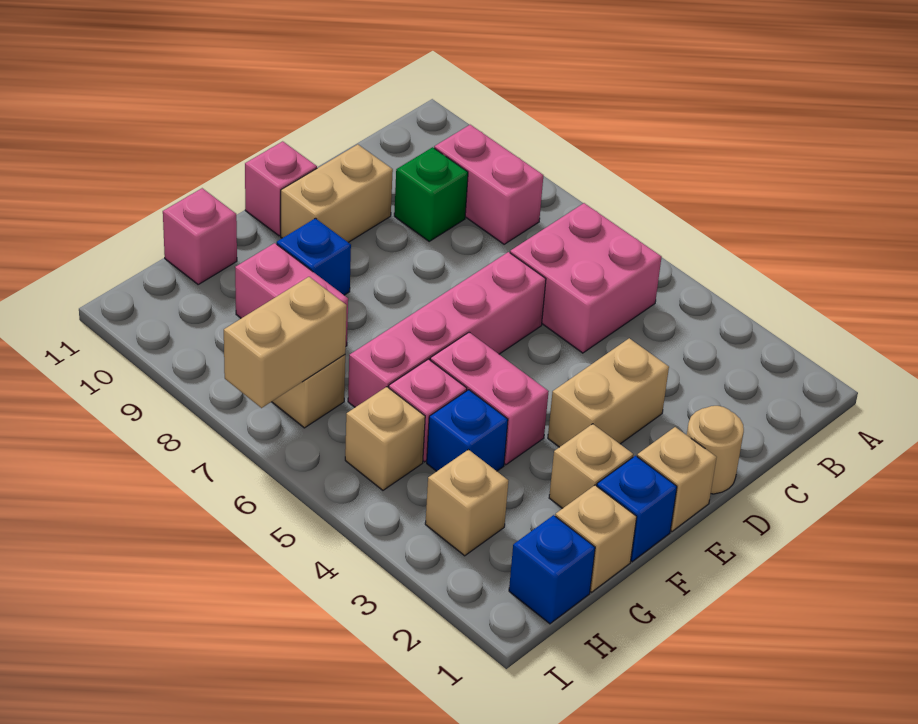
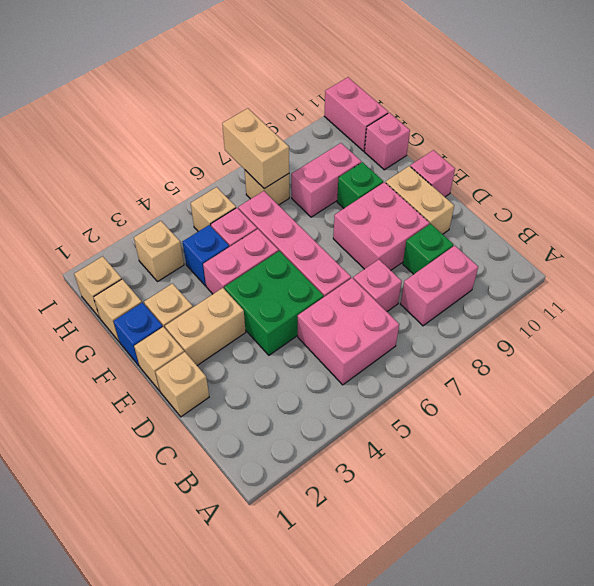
none -> pink brick C7 level 1
tan round brick D1 level 1 -> tan brick D1 level 1
tan brick D3:E3 level 1 -> tan brick E2:E3 level 1
none -> green brick D4:E5 level 1
none -> pink brick D8:E9 level 1
blue brick F9 level 1 -> green brick F9 level 1
blue brick H1 level 1 -> tan brick H1 level 1
none -> pink brick H11:I11 level 1

